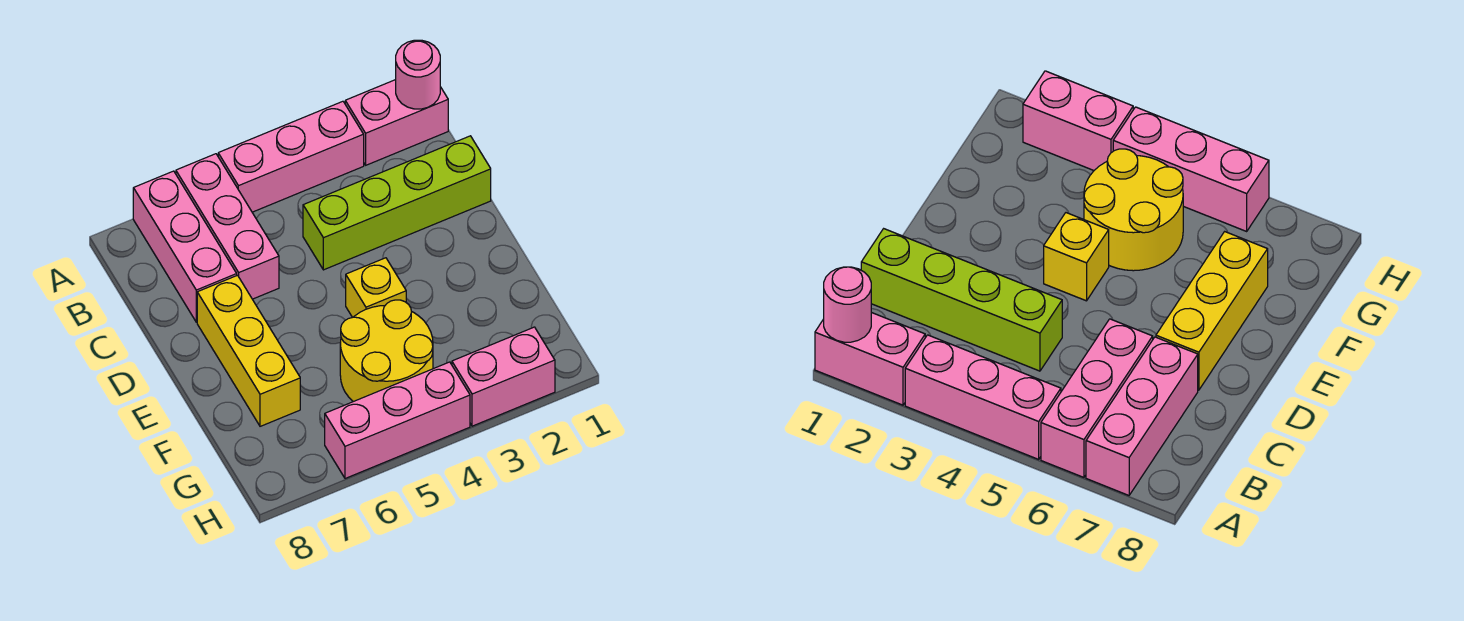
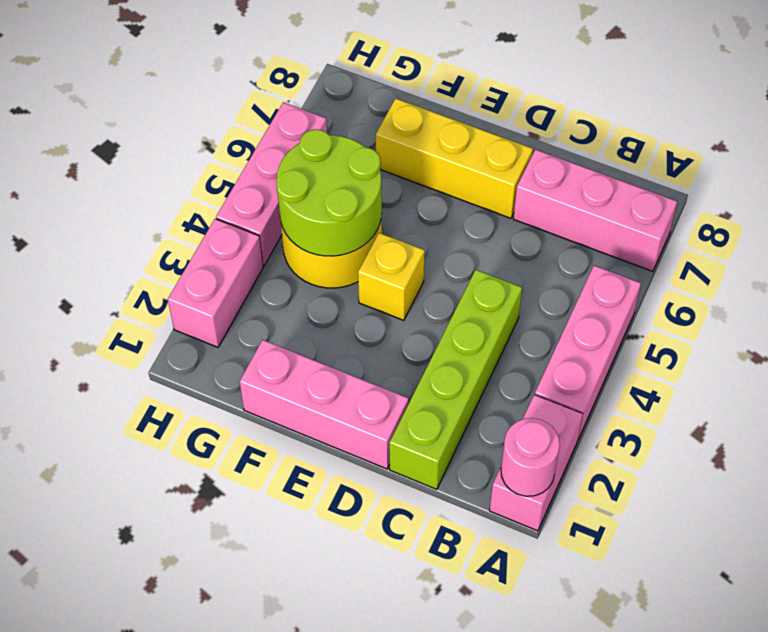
pink brick A6:C6 level 1 -> pink brick D1:F1 level 1
none -> lime round brick F4:G5 level 2

